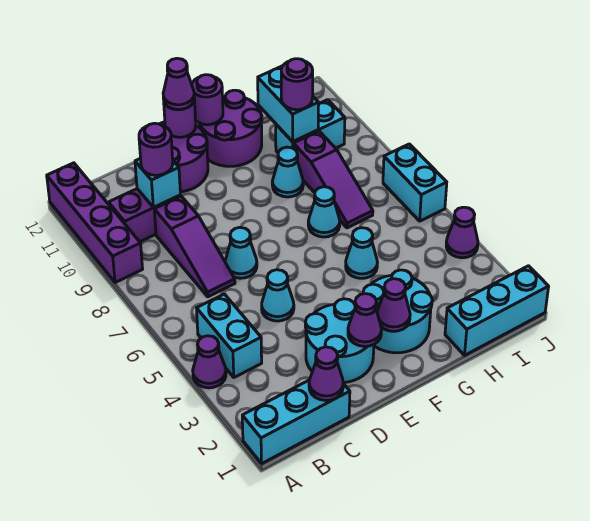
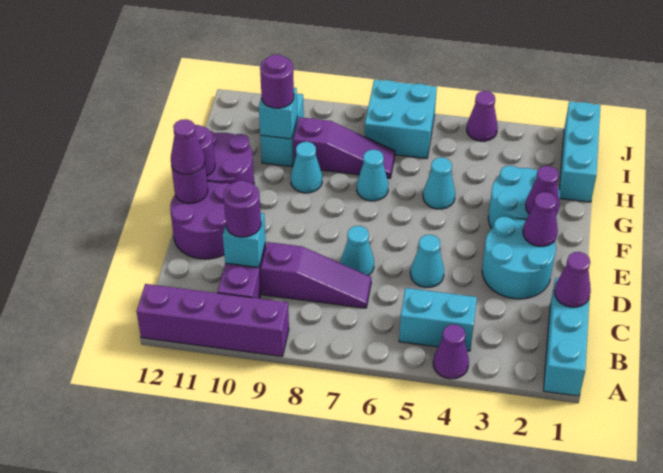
cyan brick H10:H11 level 2 -> cyan brick H10 level 2
cyan brick J6:J7 level 1 -> cyan brick I6:J7 level 1

